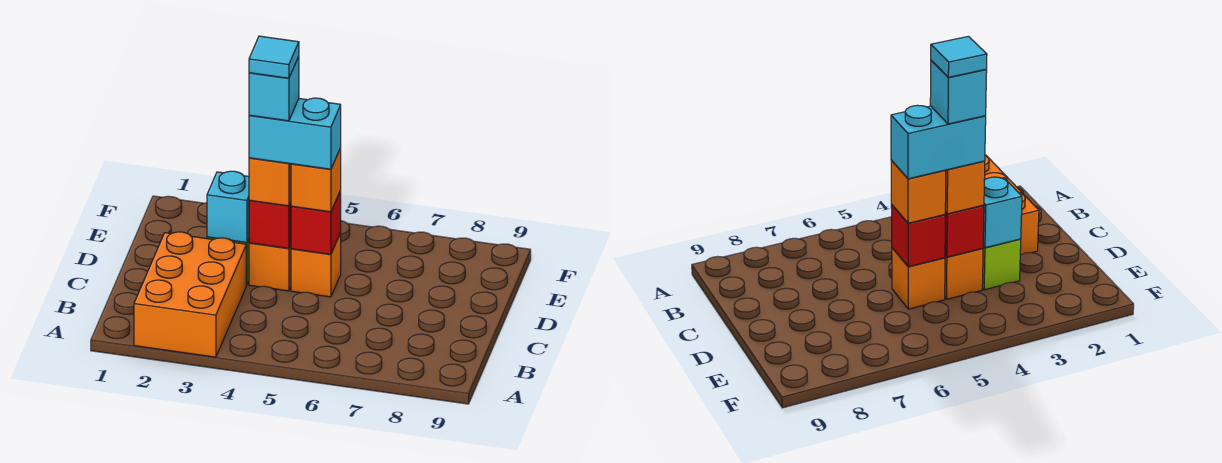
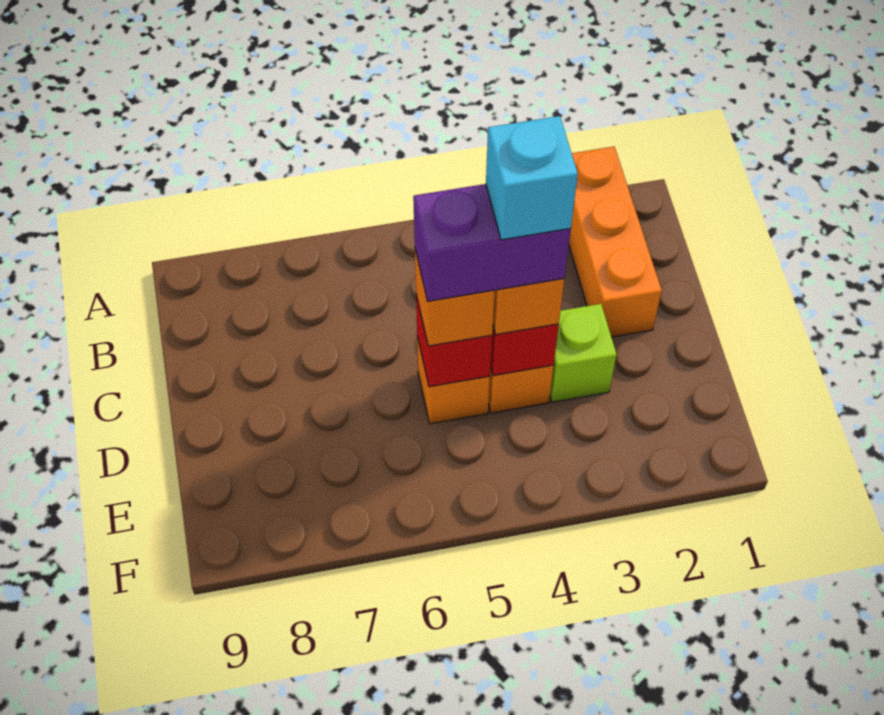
orange brick A2:C3 level 1 -> orange brick A2:C2 level 1
cyan brick D3 level 2 -> none
cyan brick D4:D5 level 4 -> purple brick D4:D5 level 4
cyan tile D4 level 6 -> none

